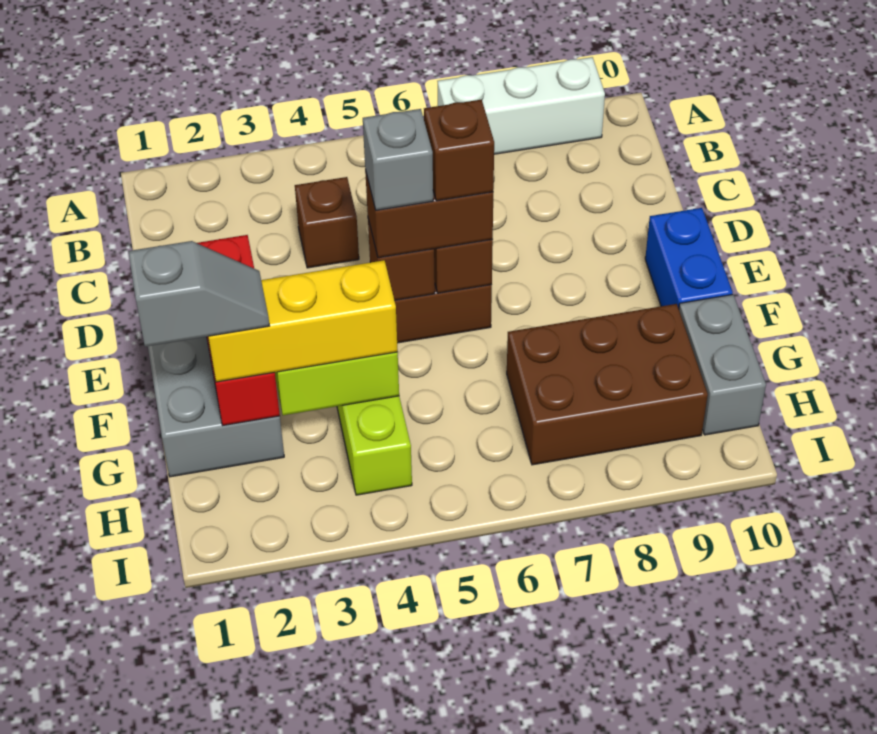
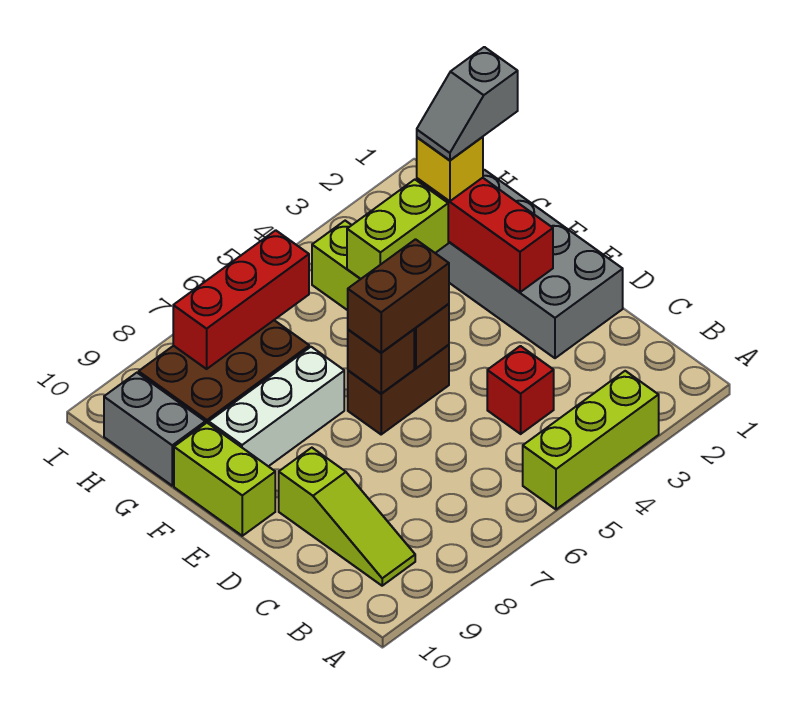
none -> lime brick A3:A5 level 1
white brick A7:A9 level 1 -> white brick F7:F9 level 1
none -> lime slope B9:D9 level 1 top D
brown brick C4 level 1 -> red brick C4 level 1
grey brick E5 level 4 -> none
brown brick E6 level 4 -> none
blue brick E10:F10 level 1 -> lime brick E10:F10 level 1
yellow brick G2:G4 level 3 -> yellow brick G2 level 3
none -> red brick H6:H8 level 2

